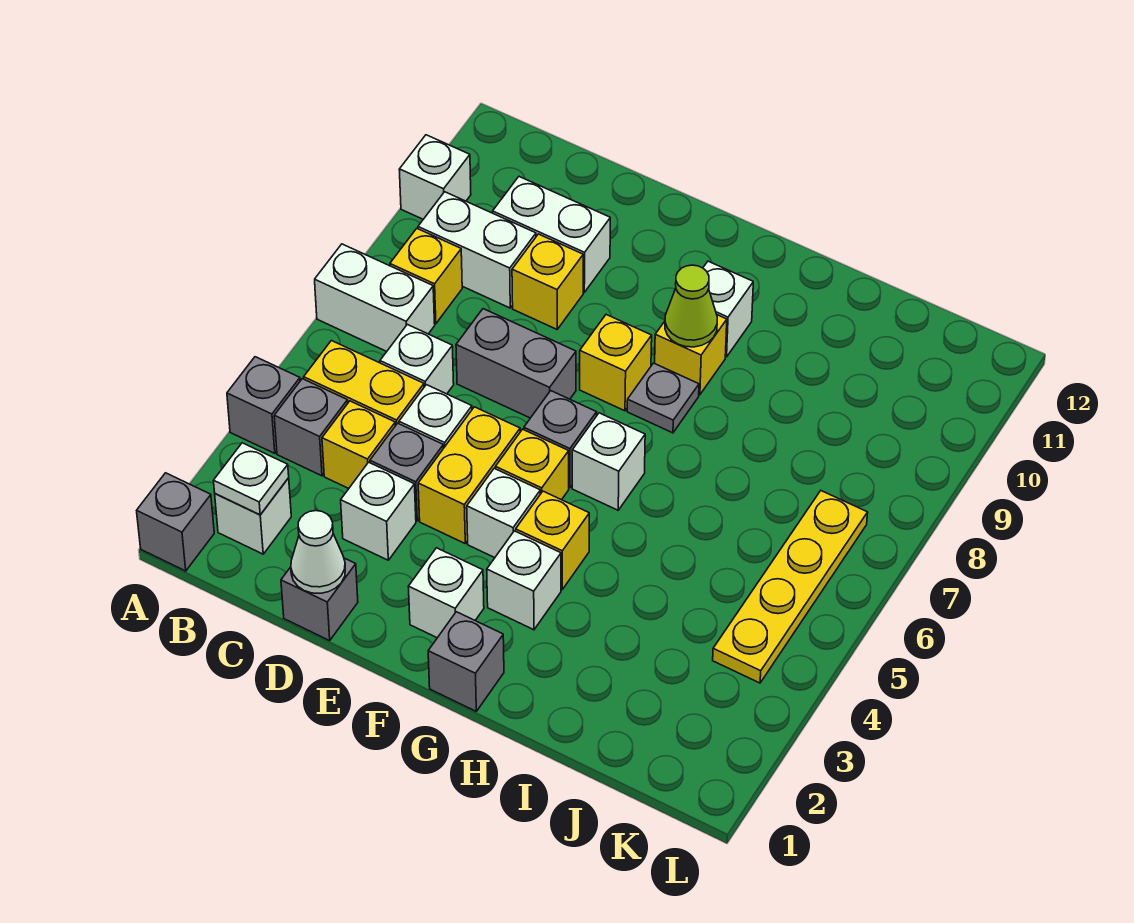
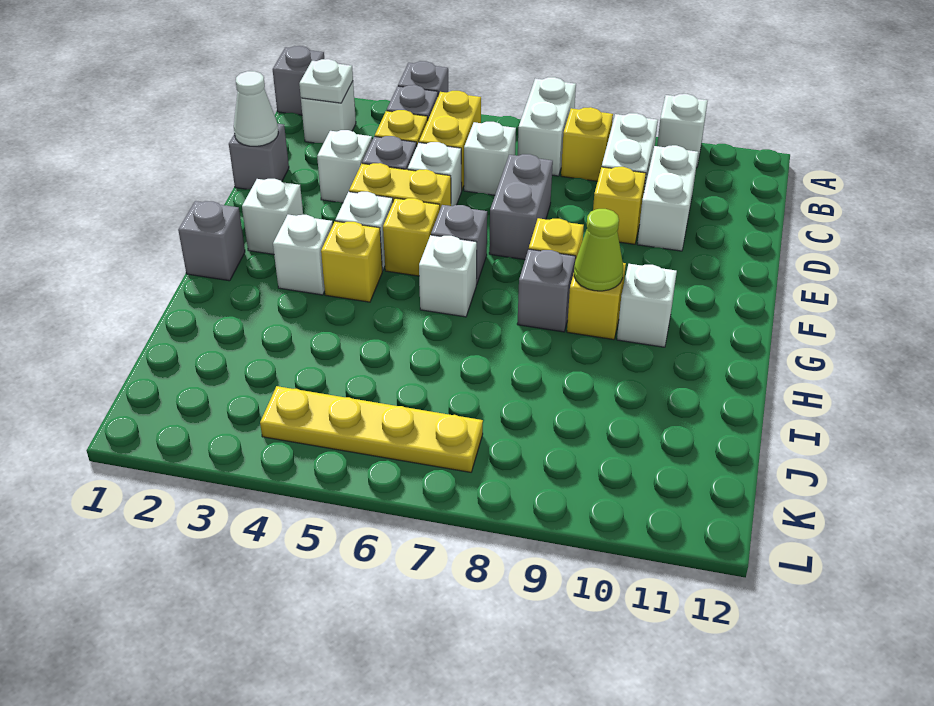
grey plate G8 level 1 -> grey brick G8 level 1

